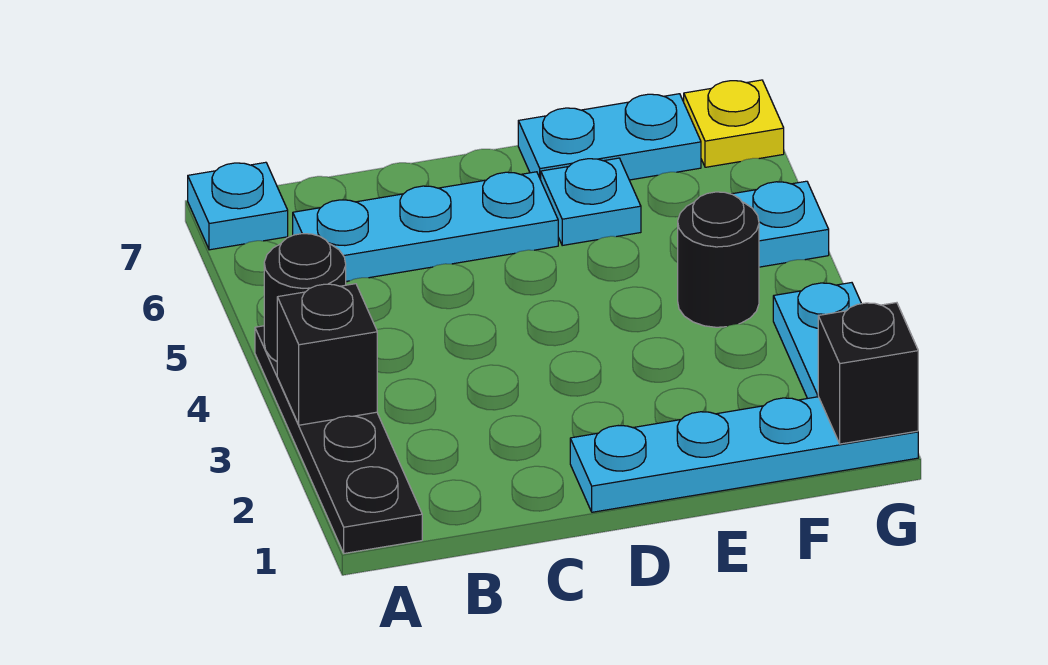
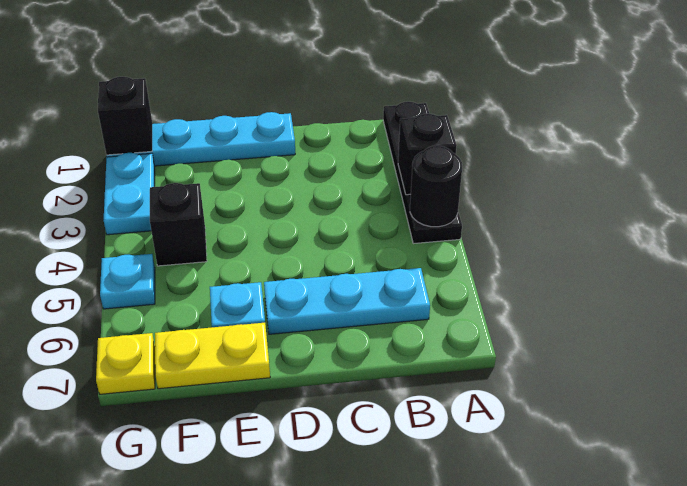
cyan plate A7 level 1 -> none
cyan plate E7:F7 level 1 -> yellow plate E7:F7 level 1
black round brick F4 level 1 -> black brick F4 level 1

